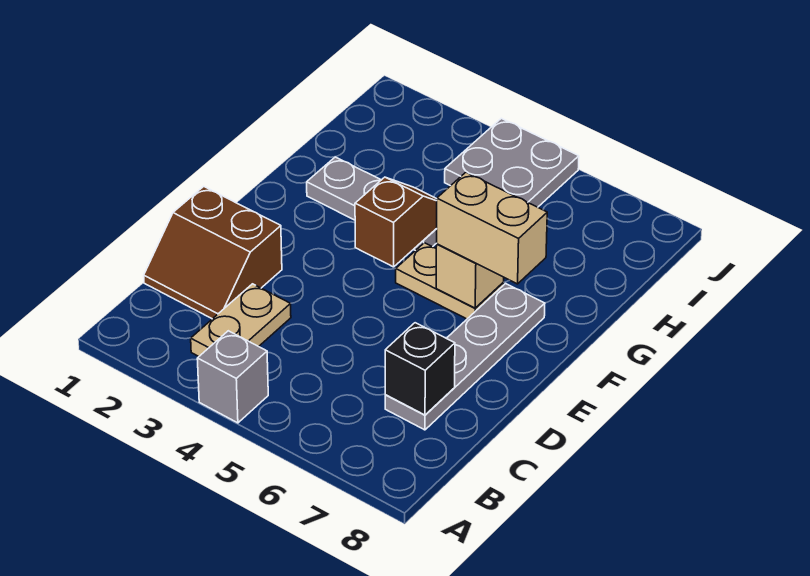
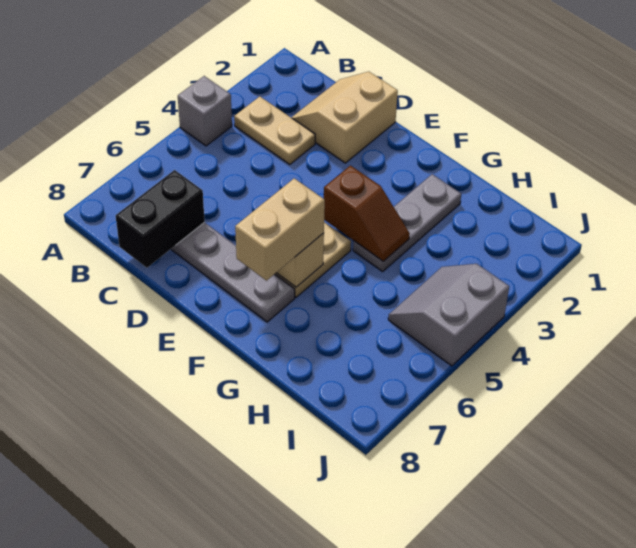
brown slope C1:D2 level 1 top D -> tan slope C1:D2 level 1 top D
black brick C7 level 2 -> black brick C7:C8 level 2
grey plate I4:J5 level 1 -> grey slope I4:J5 level 1 top J

